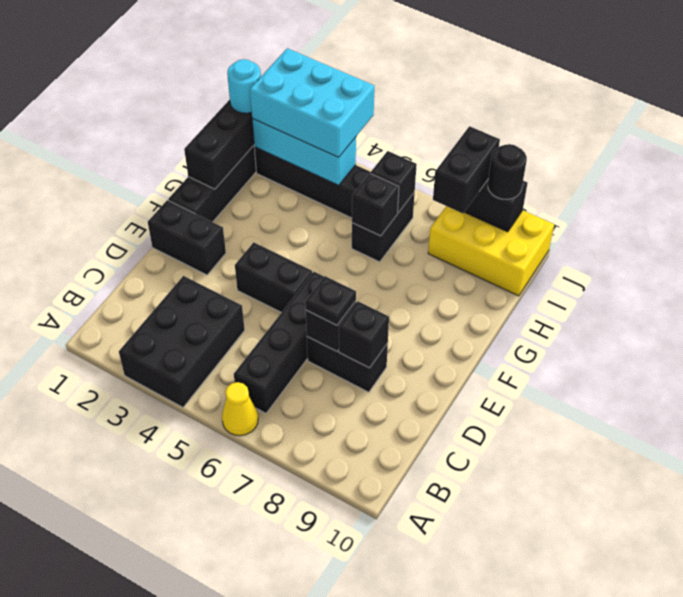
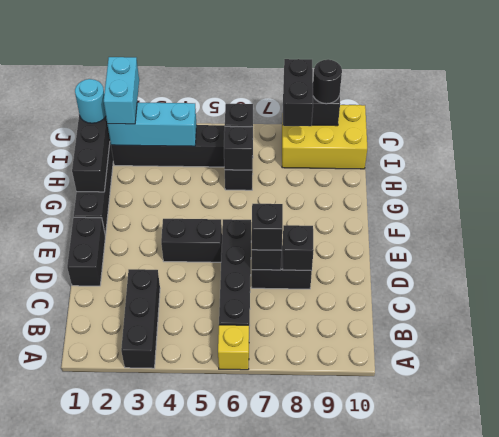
black brick A3:C4 level 1 -> black brick A3:C3 level 1
yellow cone A6 level 1 -> yellow brick A6 level 1
black plate D7 level 3 -> black brick D7 level 3
black brick E1:E2 level 1 -> black brick D1:E1 level 1
cyan brick I2:J4 level 3 -> cyan brick I2:J2 level 3

